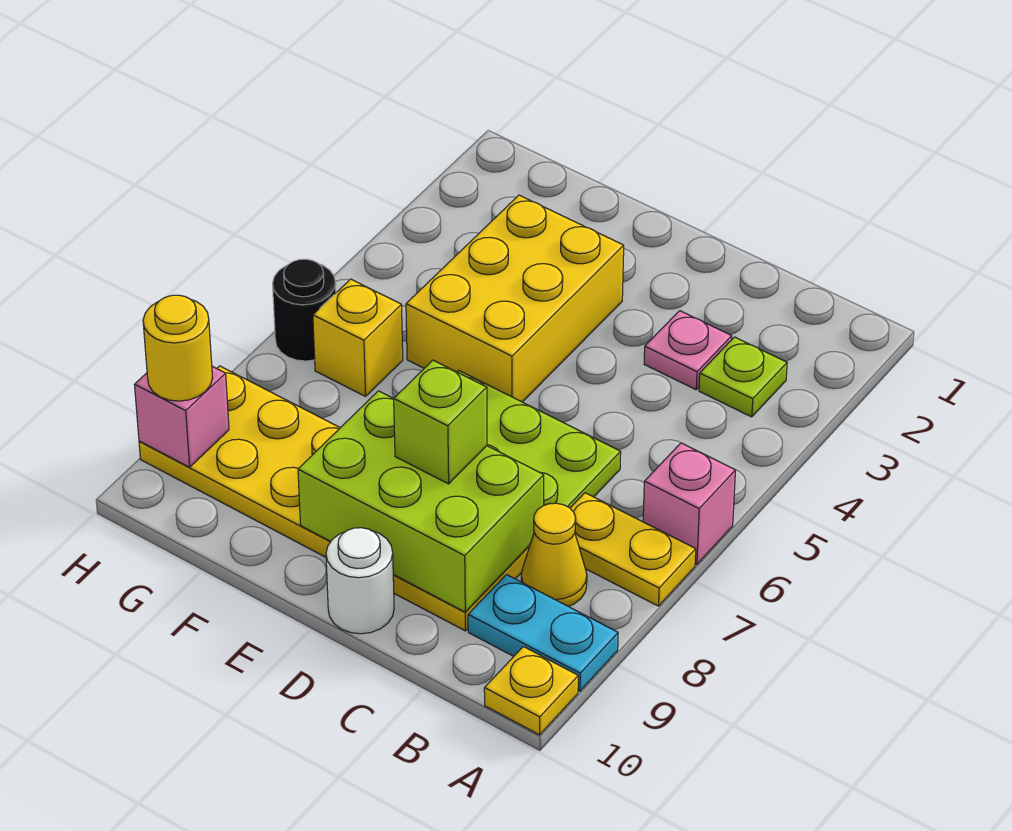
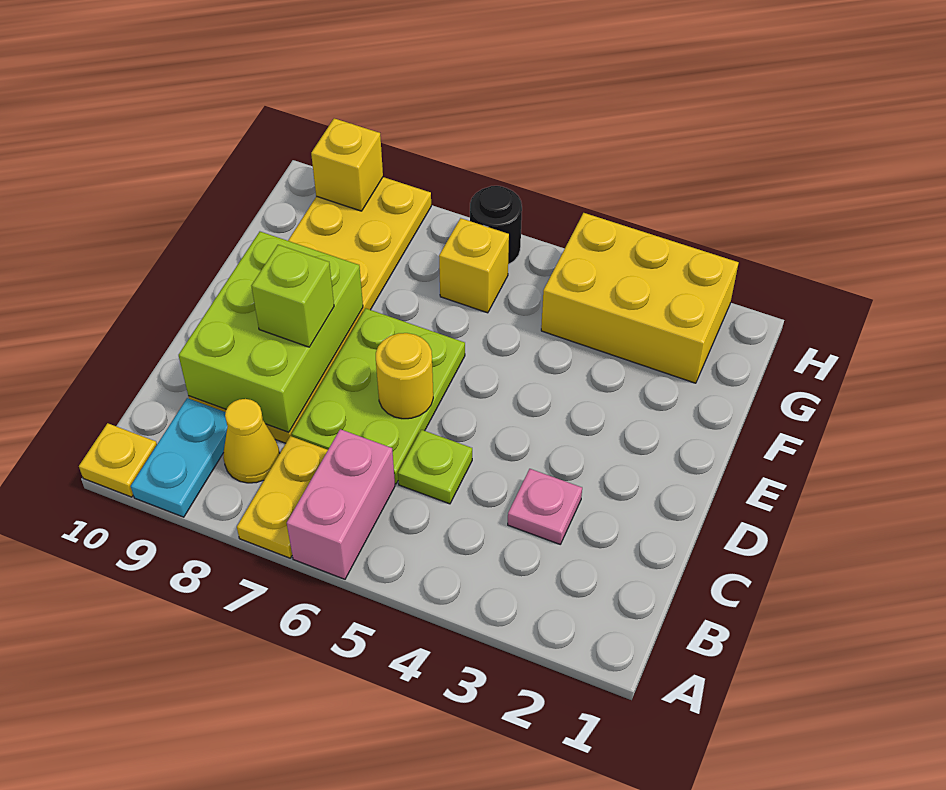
pink brick A6 level 1 -> pink brick A6:B6 level 1
lime plate B3 level 1 -> lime plate C5 level 1
white round brick D10 level 1 -> none
yellow brick E3:F5 level 1 -> yellow brick G2:H4 level 1
pink brick H9 level 2 -> yellow brick H9 level 2
yellow round brick H9 level 3 -> yellow round brick D6 level 2

